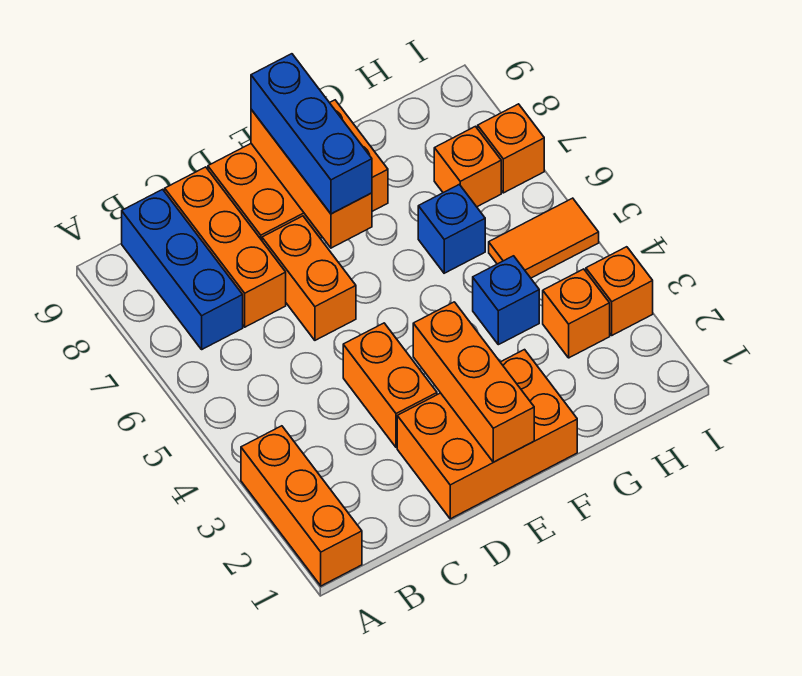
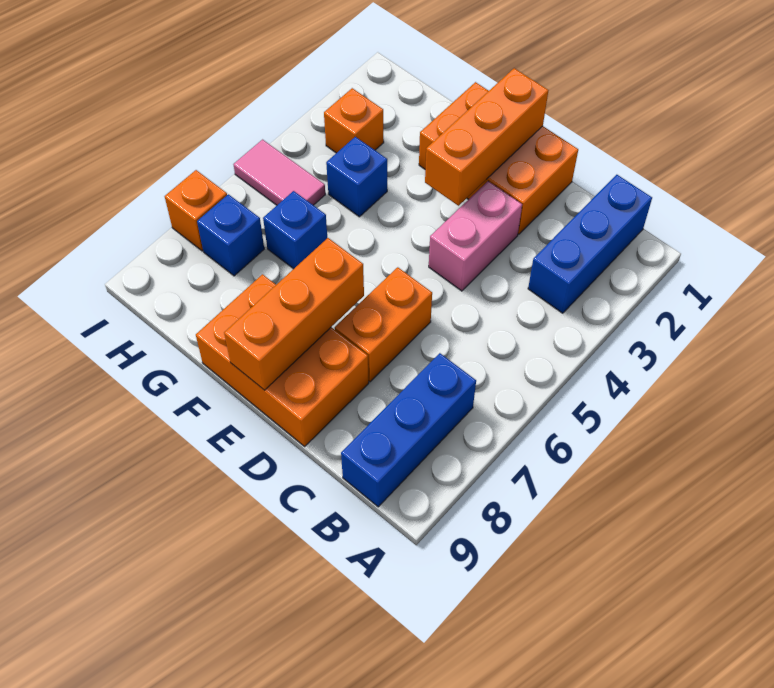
orange brick A1:A3 level 1 -> none
orange brick C7:C9 level 1 -> none
orange brick D3:D4 level 1 -> pink brick D3:D4 level 1
blue brick E7:E9 level 3 -> blue brick B1:B3 level 1
orange tile H5:I5 level 1 -> pink tile H5:I5 level 1
orange brick H7 level 1 -> blue brick H7 level 1
orange brick I3 level 1 -> none

